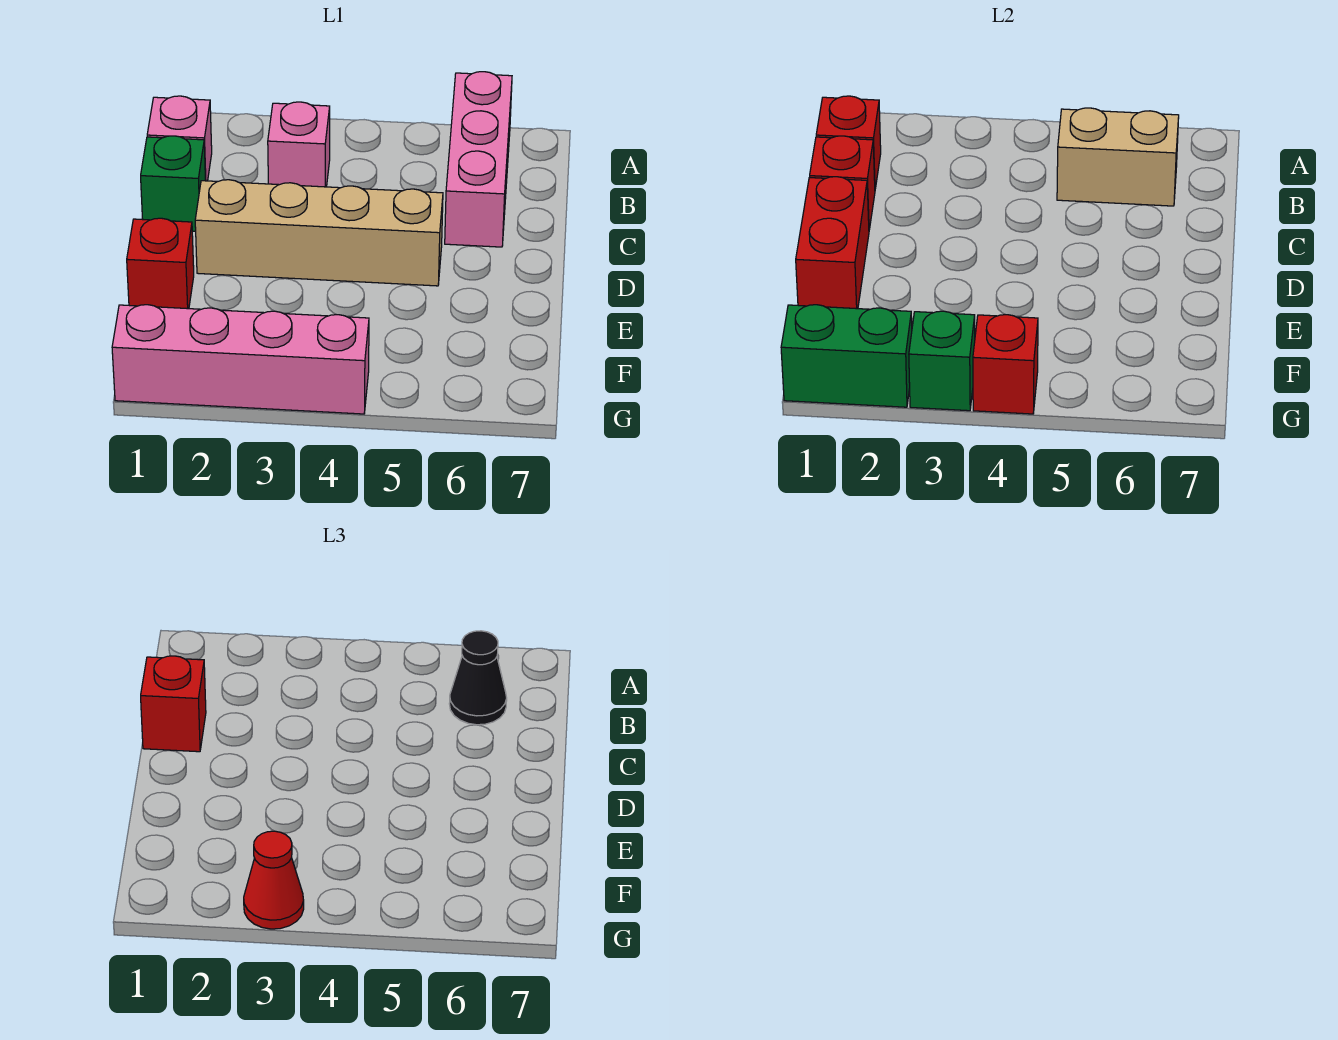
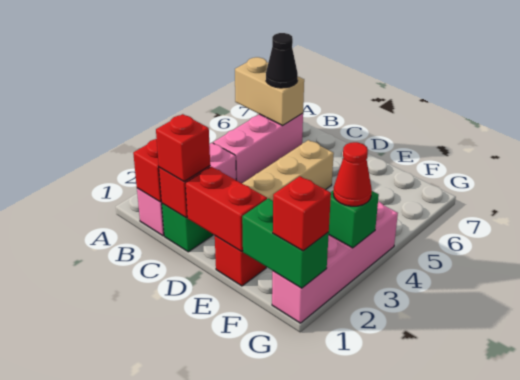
pink brick A6:C6 level 1 -> pink brick B4:B6 level 1
tan brick B5:B6 level 2 -> tan brick A6:B6 level 2
green brick G1:G2 level 2 -> green brick F1:G1 level 2
red brick G4 level 2 -> red brick G1 level 3

